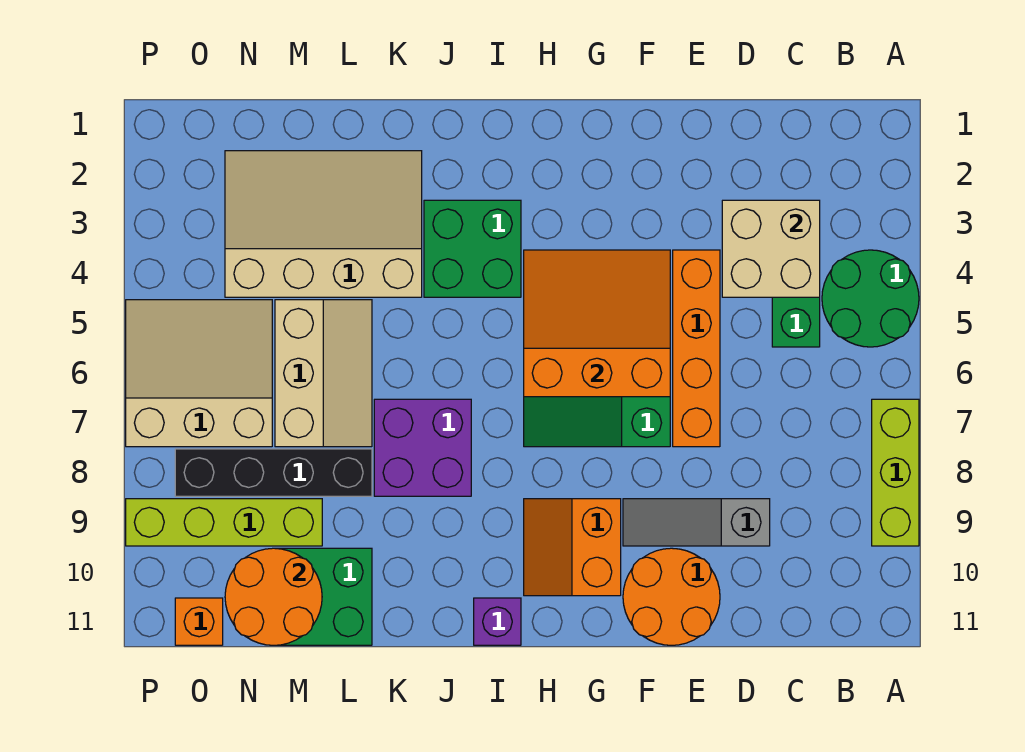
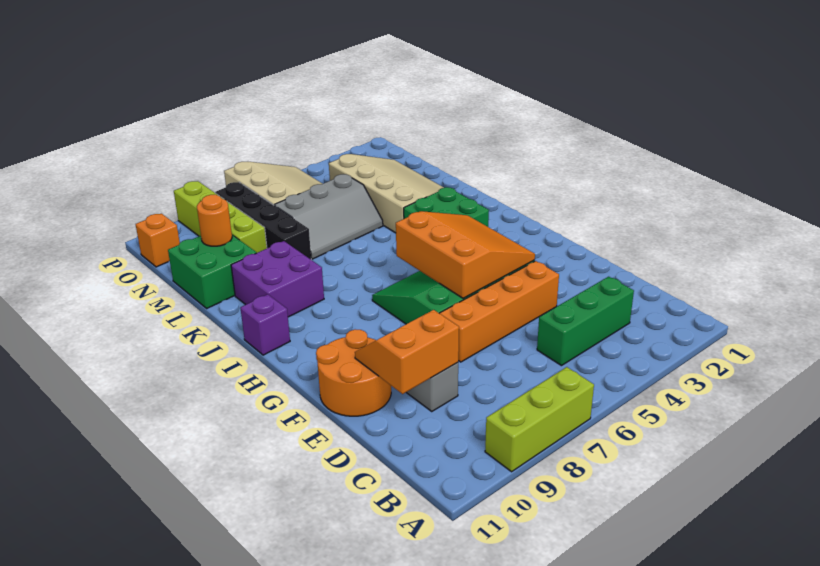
green round brick A4:B5 level 1 -> none
tan brick C3:D4 level 2 -> none
orange slope G9:H10 level 1 top G -> orange slope D9:E10 level 2 top D
purple brick J7:K8 level 1 -> purple brick J9:K10 level 1
tan slope L5:M7 level 1 top M -> grey slope L5:M7 level 1 top M
orange round brick M10:N11 level 2 -> orange round brick M10 level 2

